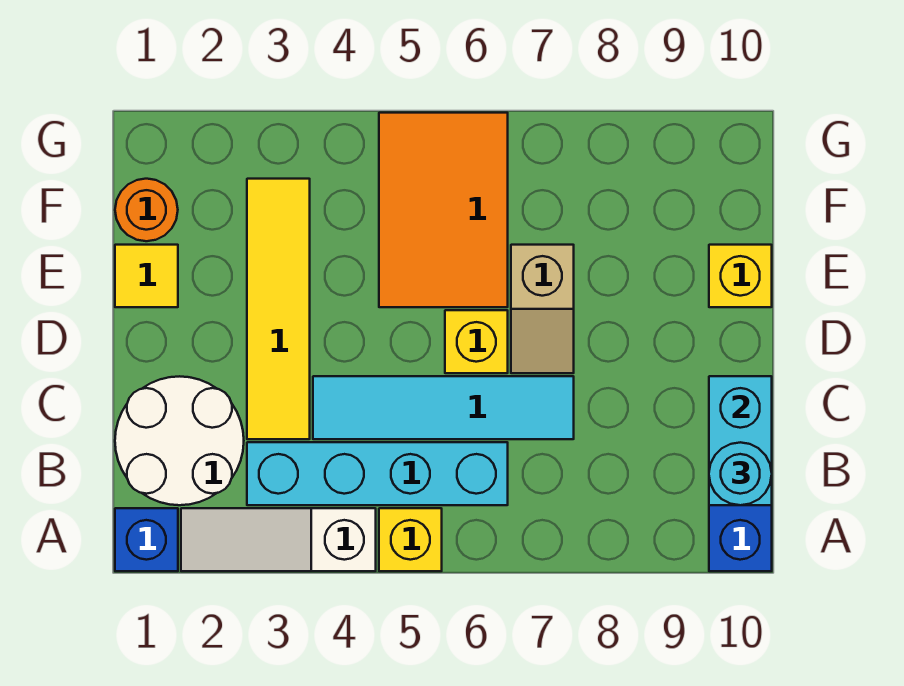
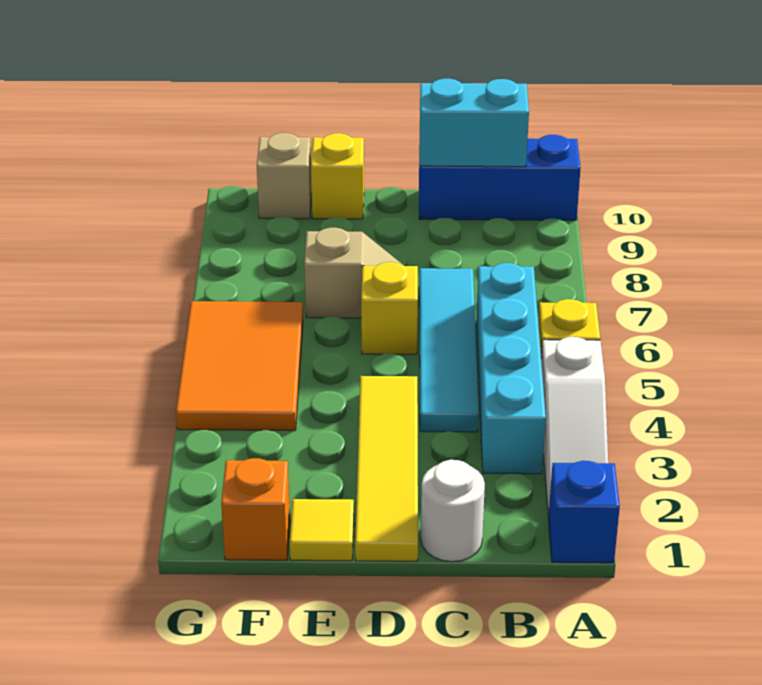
white round brick B1:C2 level 1 -> white round brick C1 level 1
cyan round brick B10 level 3 -> none
yellow tile C3:F3 level 1 -> yellow tile D1:D4 level 1
orange tile E5:G6 level 1 -> orange tile F4:G6 level 1
orange round brick F1 level 1 -> orange brick F1 level 1
none -> tan brick F10 level 1

